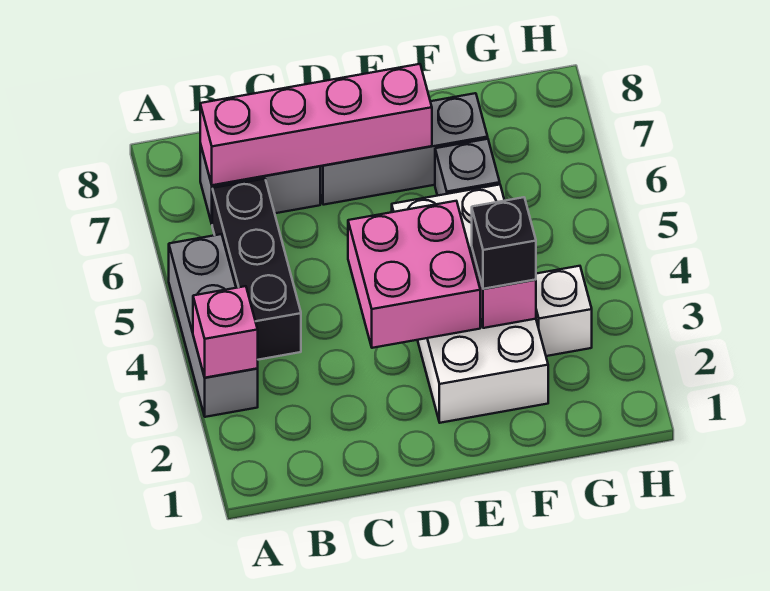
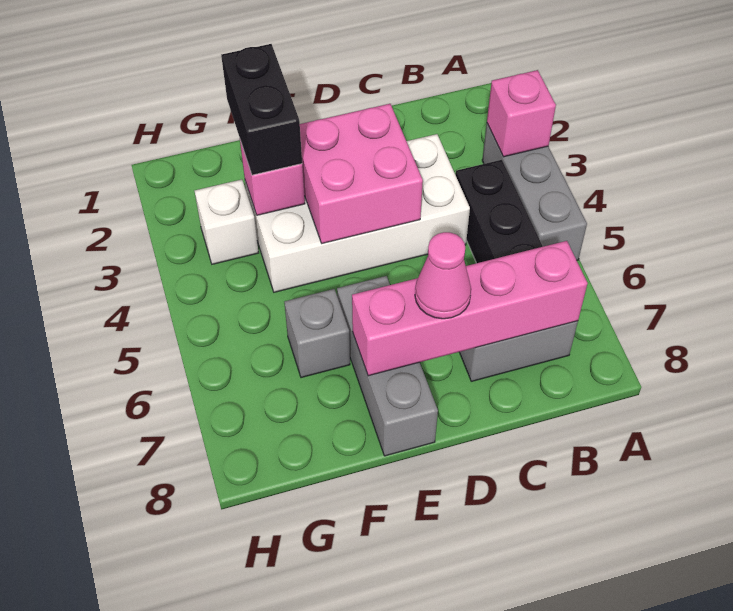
grey brick D7:F7 level 1 -> grey brick E6:E8 level 1
none -> pink cone D7 level 3
white brick E2:F5 level 1 -> white brick C3:F4 level 1
black brick F3 level 3 -> black brick F2:F3 level 3

